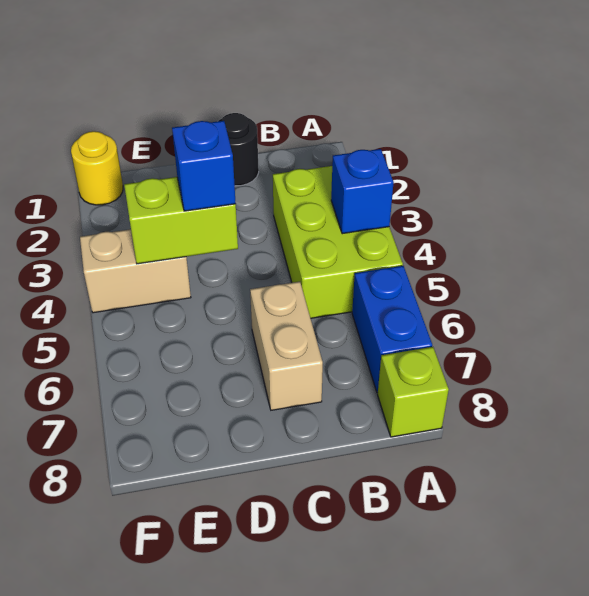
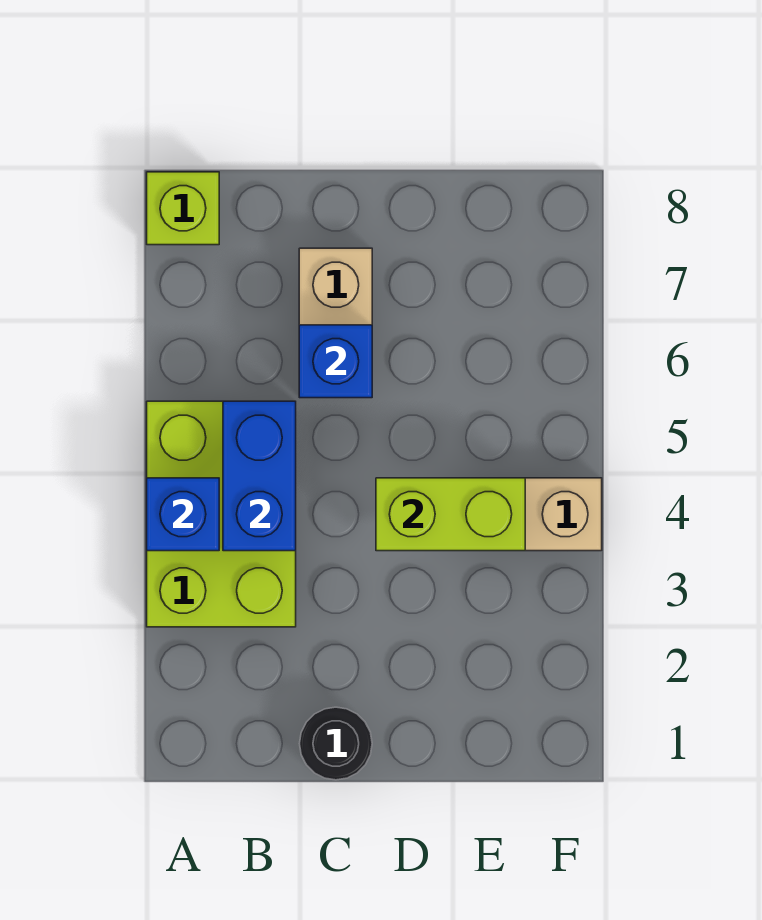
blue brick A6:A7 level 1 -> blue brick B4:B5 level 2
blue brick D4 level 3 -> blue brick C6 level 2
yellow round brick F1 level 1 -> none

